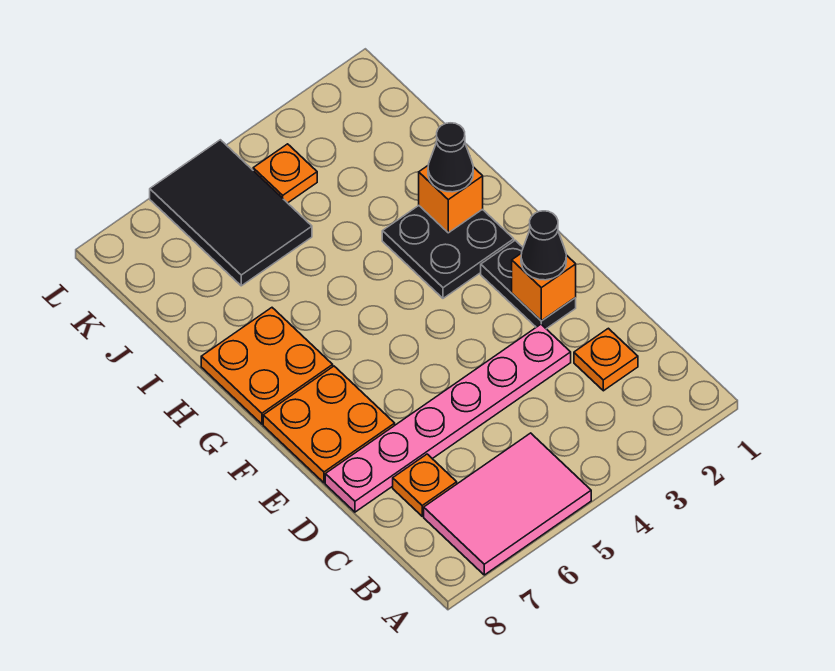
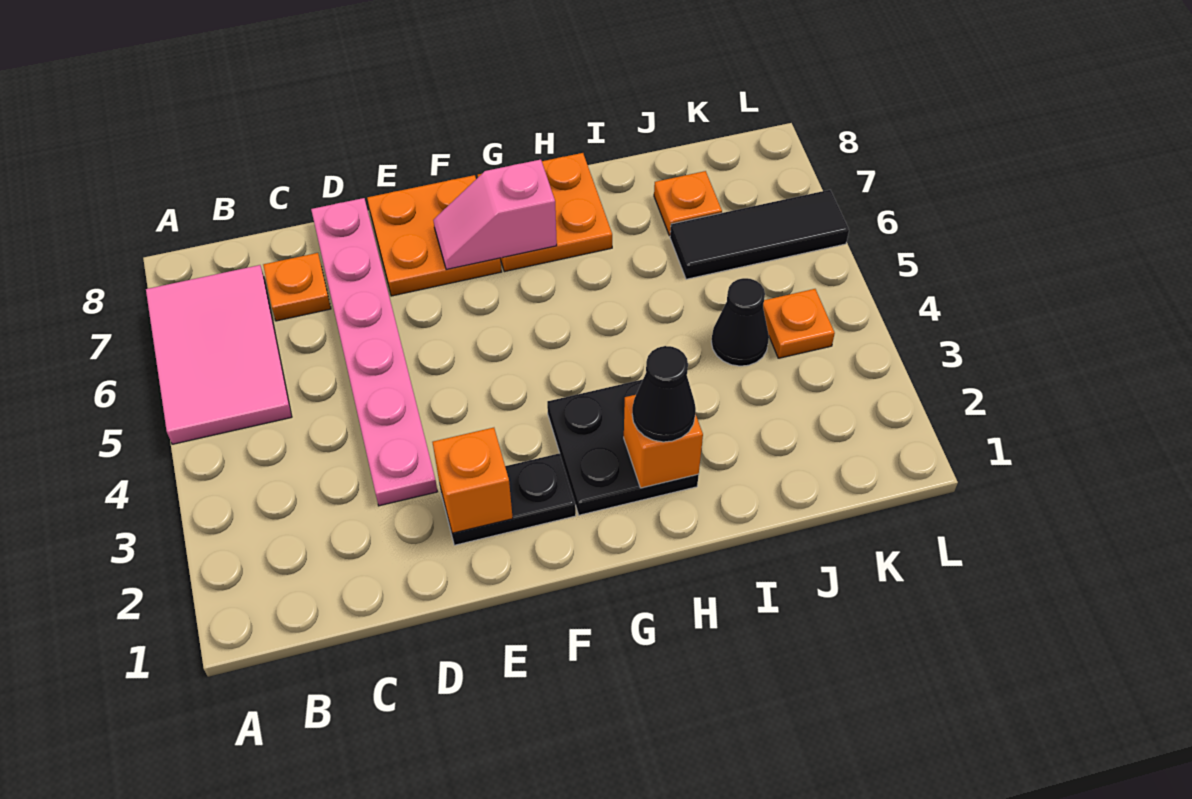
orange plate C2 level 1 -> orange plate J7 level 1
black cone E2 level 3 -> black cone J4 level 1
none -> pink slope F7:G7 level 2 top G
black tile J5:L6 level 1 -> black tile J6:L6 level 1

